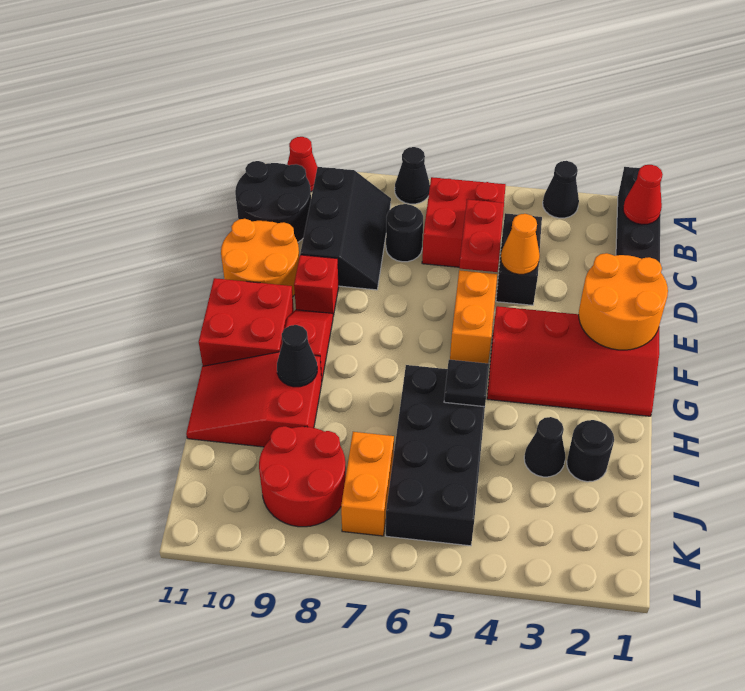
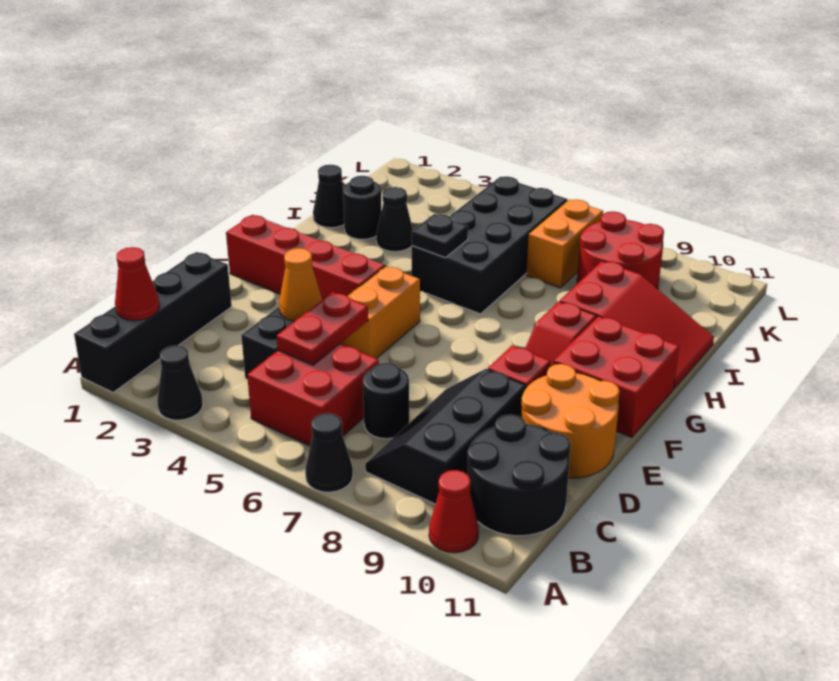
orange round brick E1:F2 level 2 -> none
black cone H9 level 2 -> black cone I1 level 1

